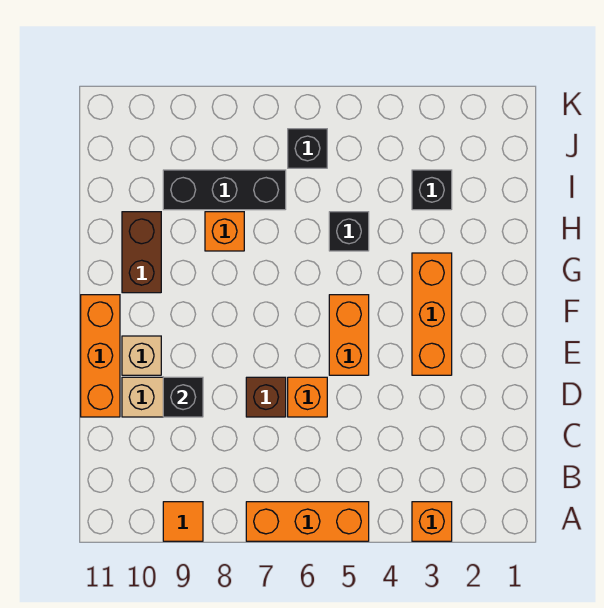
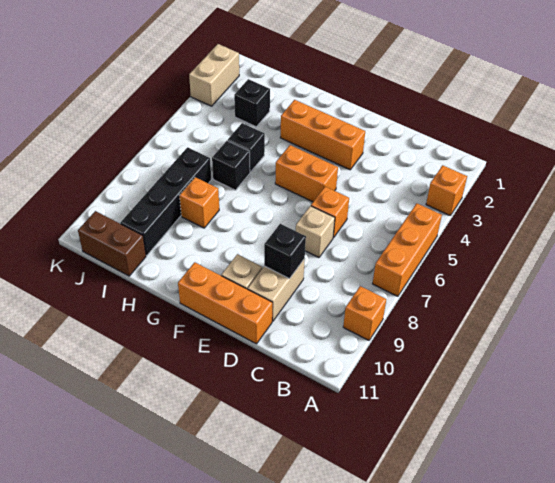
orange tile A9 level 1 -> orange brick A9 level 1
brown brick D7 level 1 -> tan brick D7 level 1
brown brick G10:H10 level 1 -> brown brick I11:J11 level 1
black brick I7:I9 level 1 -> black brick I7:I10 level 1
black brick J6 level 1 -> black brick H6 level 1
none -> tan brick K2:K3 level 1

